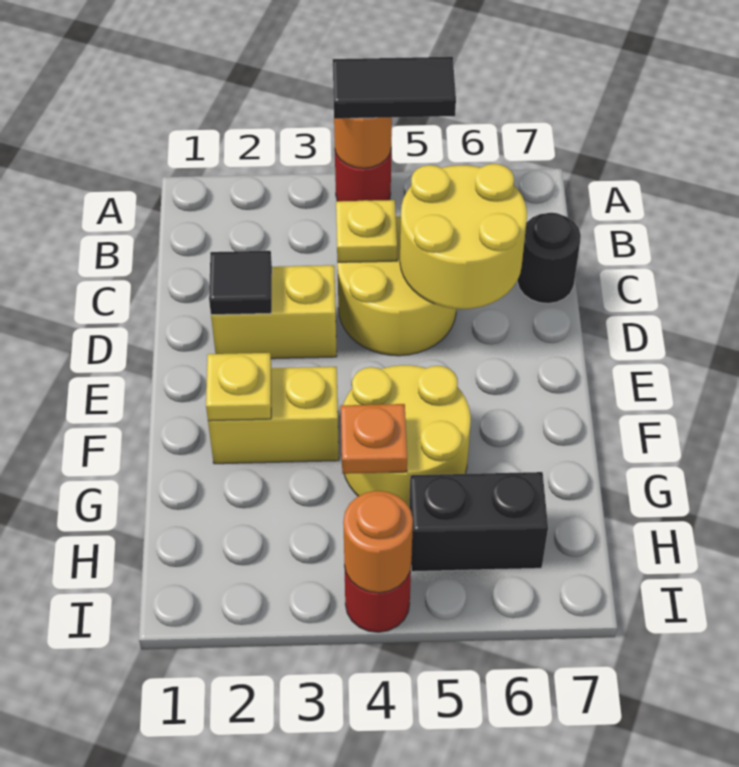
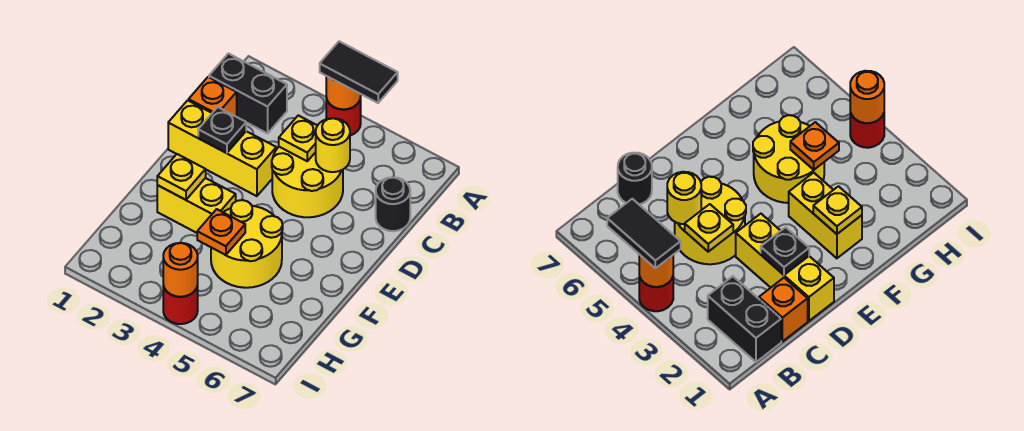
none -> orange brick C1 level 1
yellow round brick C5:D6 level 2 -> yellow round brick C5 level 2
yellow brick D2:D3 level 1 -> yellow brick D1:D3 level 1
black tile D2 level 2 -> black plate D2 level 2
black brick H5:H6 level 1 -> black brick B1:B2 level 1

